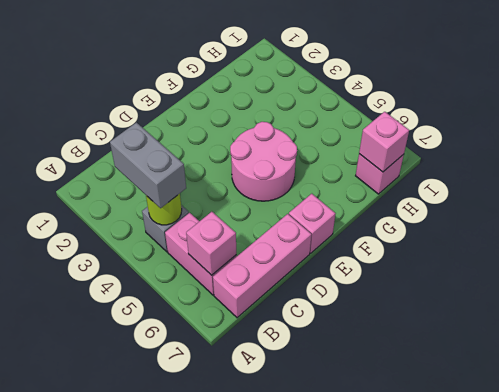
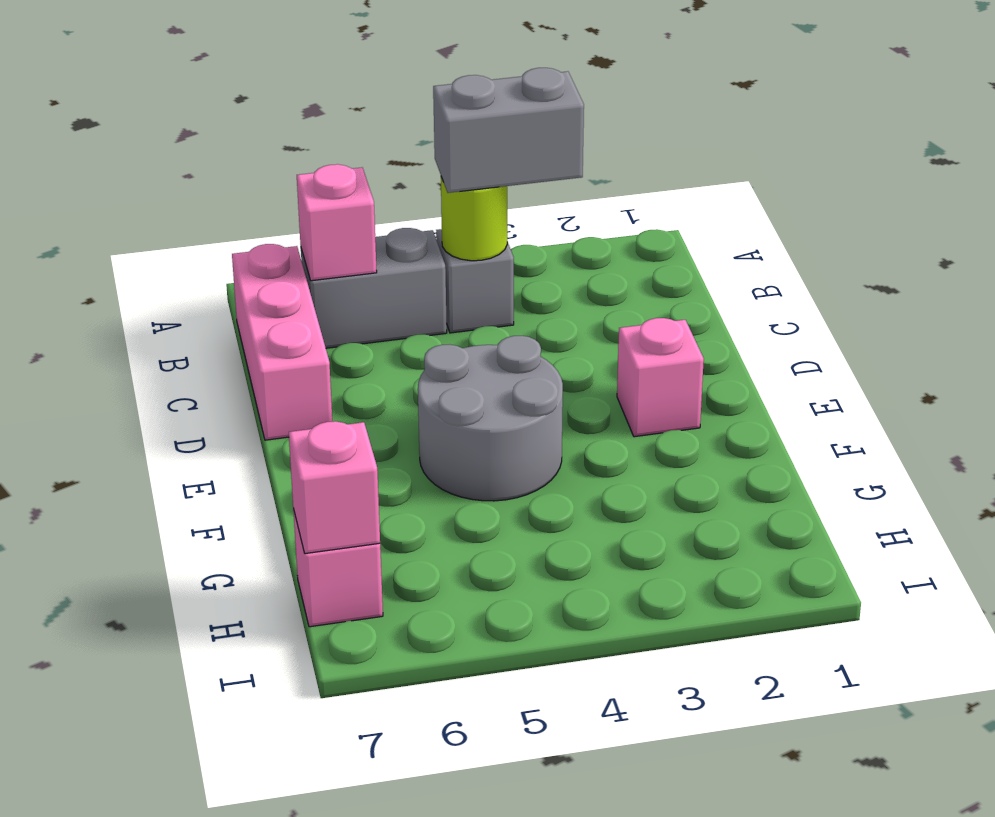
pink brick B5:B6 level 1 -> grey brick B5:B6 level 1
pink round brick E4:F5 level 1 -> grey round brick E4:F5 level 1
pink brick E7 level 1 -> pink brick E2 level 1

